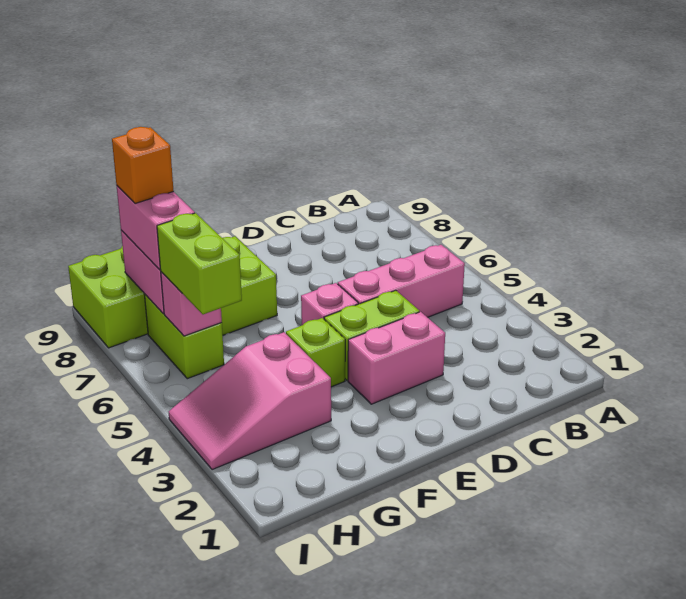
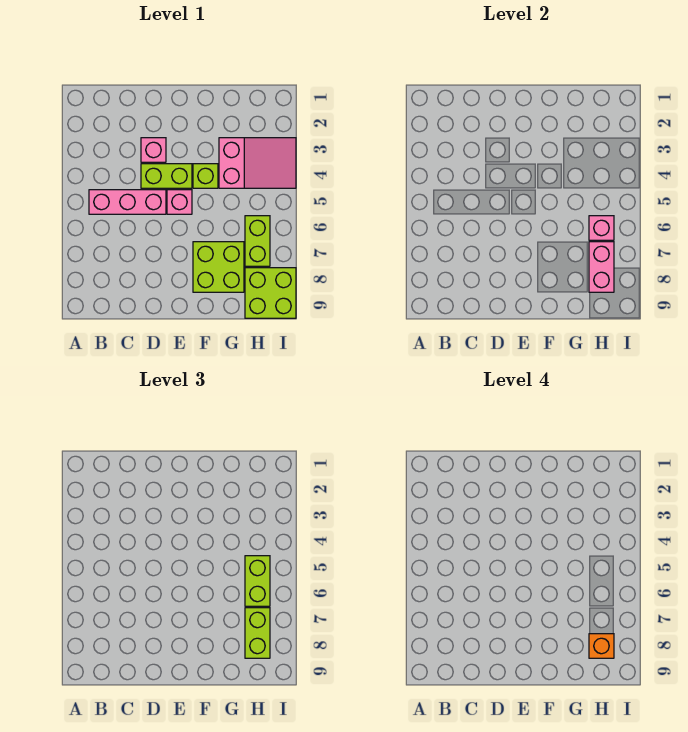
pink brick D3:E3 level 1 -> pink brick D3 level 1
pink brick H7:H8 level 3 -> lime brick H7:H8 level 3

